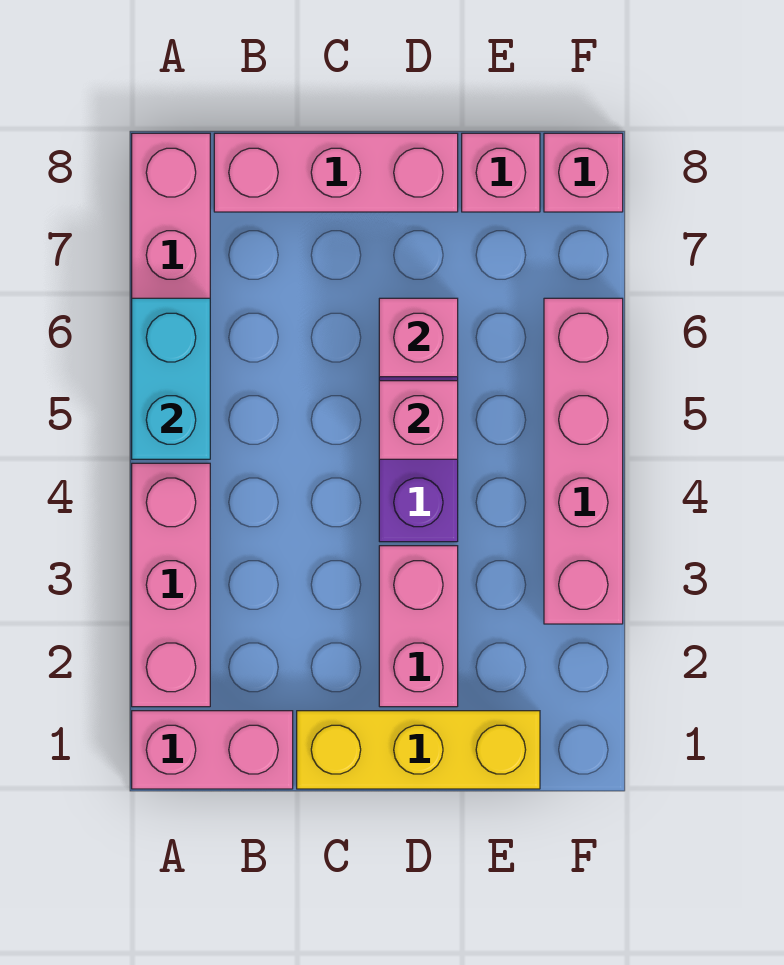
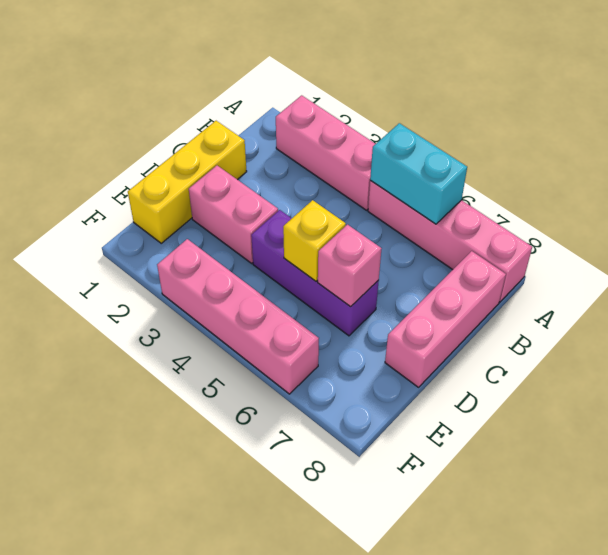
pink brick A1:B1 level 1 -> none
pink brick D5 level 2 -> yellow brick D5 level 2
pink brick E8 level 1 -> none
pink brick F8 level 1 -> none

